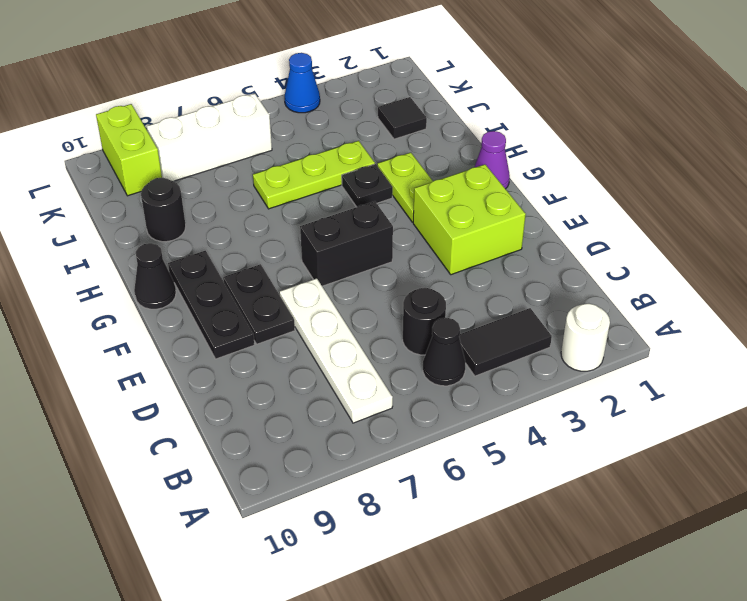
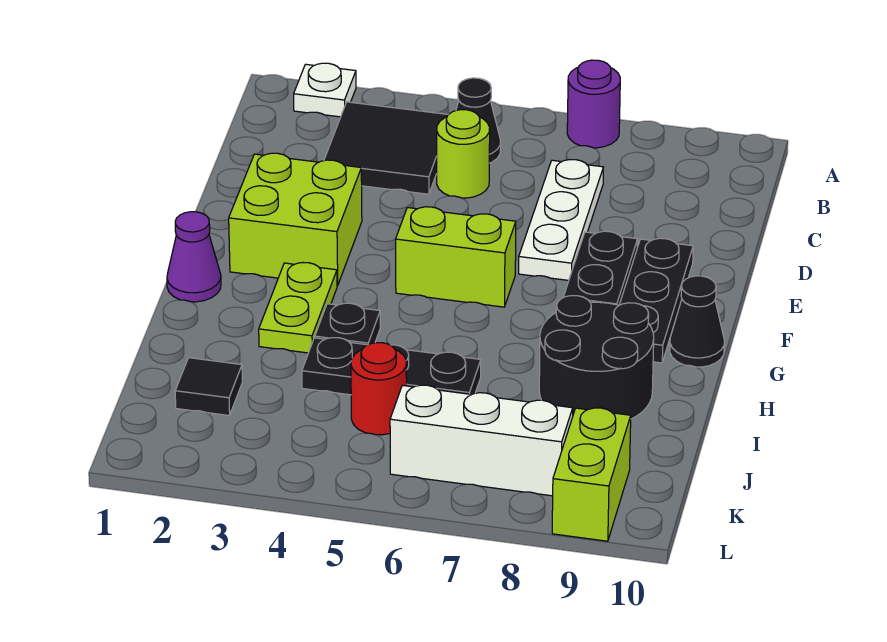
white round brick A2 level 1 -> white plate A2 level 1
none -> purple round brick A7 level 1
black tile B3:B4 level 1 -> black tile B3:C4 level 1
white plate B7:E7 level 1 -> white plate C7:E7 level 1
black round brick C5 level 1 -> lime round brick C5 level 1
black brick F5:F6 level 1 -> lime brick F5:F6 level 1
lime plate I4:I6 level 1 -> black plate I4:I6 level 1
black round brick I9 level 1 -> black round brick H8:I9 level 1
none -> red round brick J5 level 1
blue cone L4 level 1 -> none

